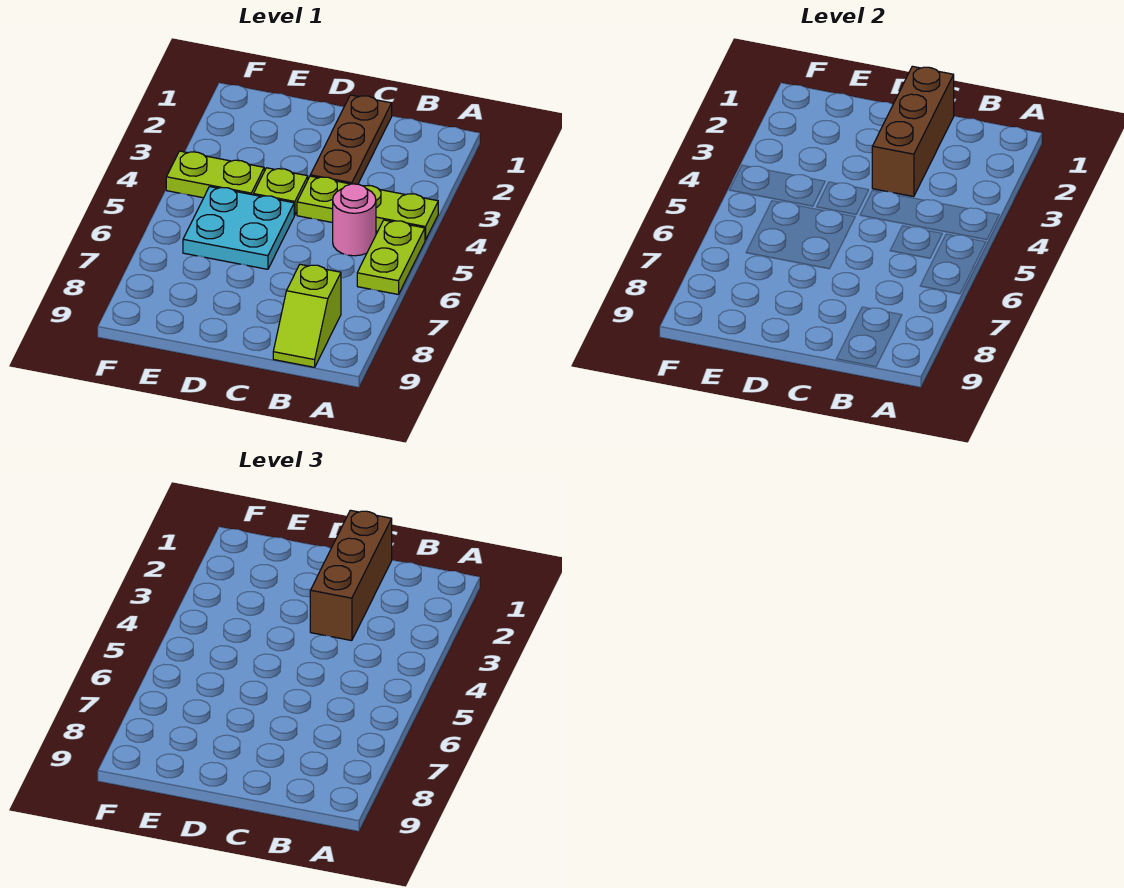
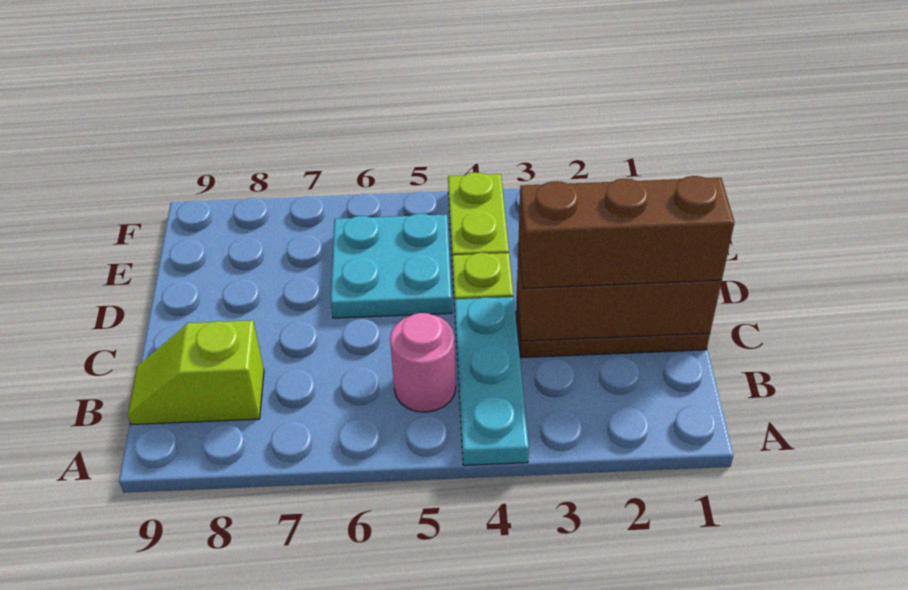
lime plate A4:C4 level 1 -> cyan plate A4:C4 level 1
lime plate A5:A6 level 1 -> none

